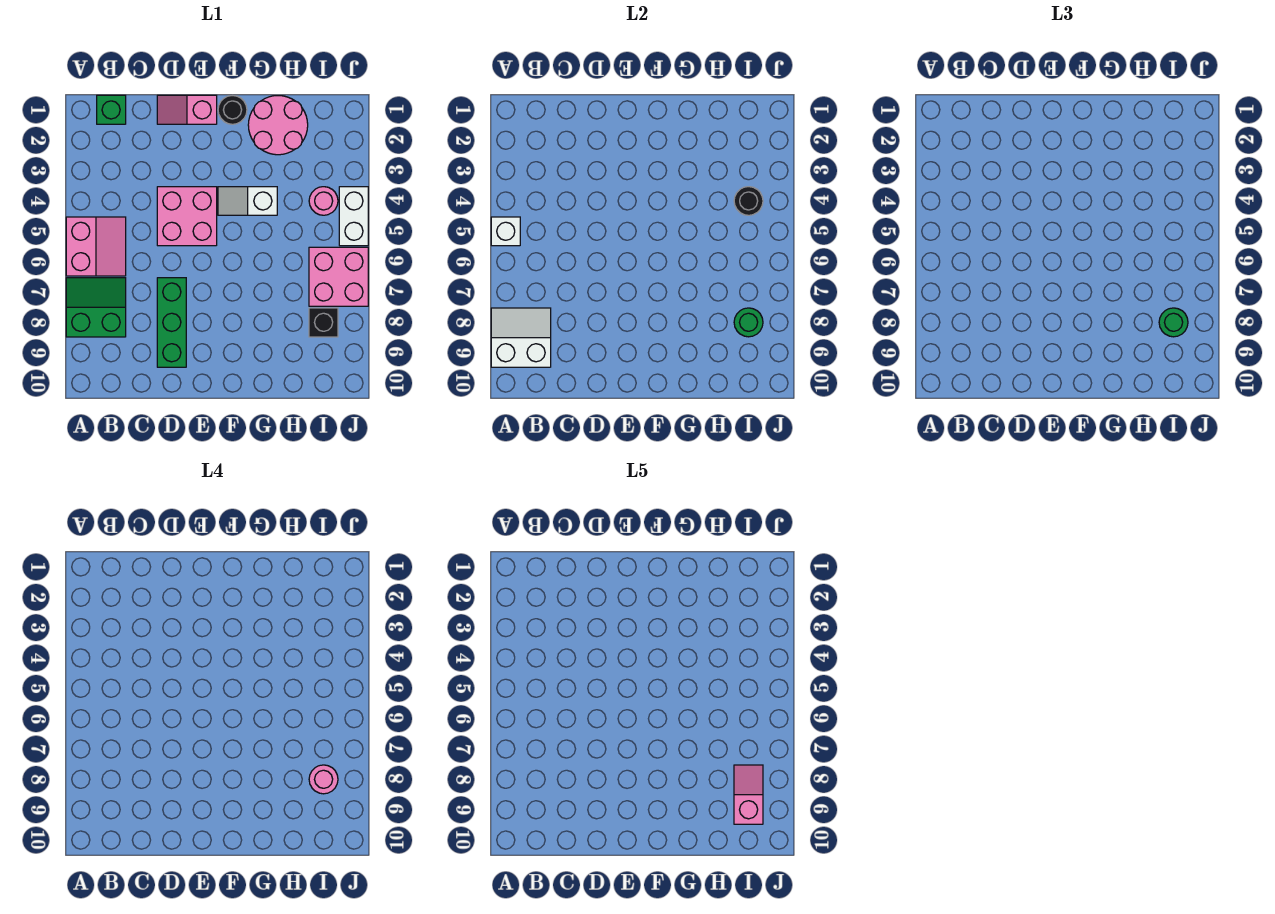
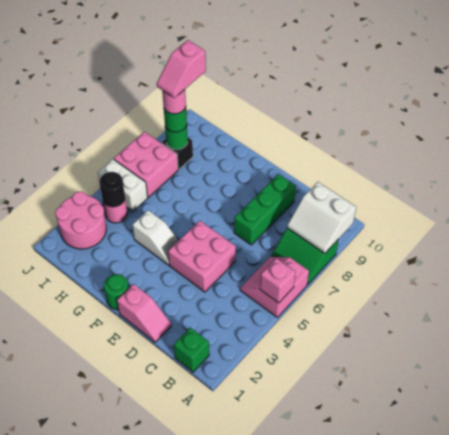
white brick A5 level 2 -> pink brick A5 level 2
black round brick F1 level 1 -> green round brick F1 level 1
pink round brick G1:H2 level 1 -> pink round brick I2:J3 level 1
white brick J4:J5 level 1 -> white brick I5:J5 level 1

